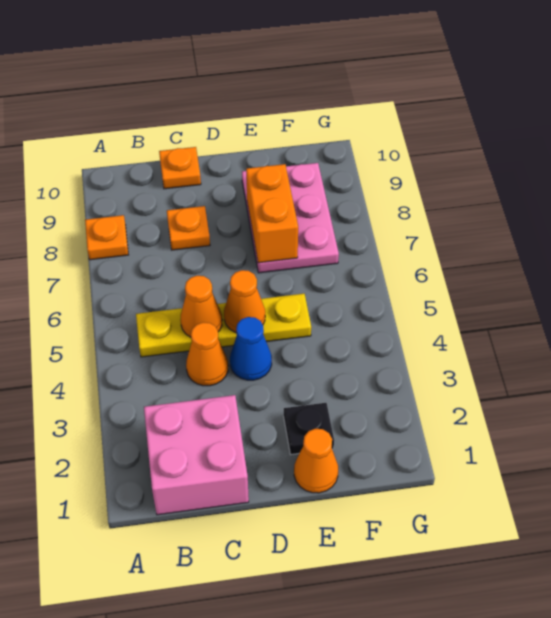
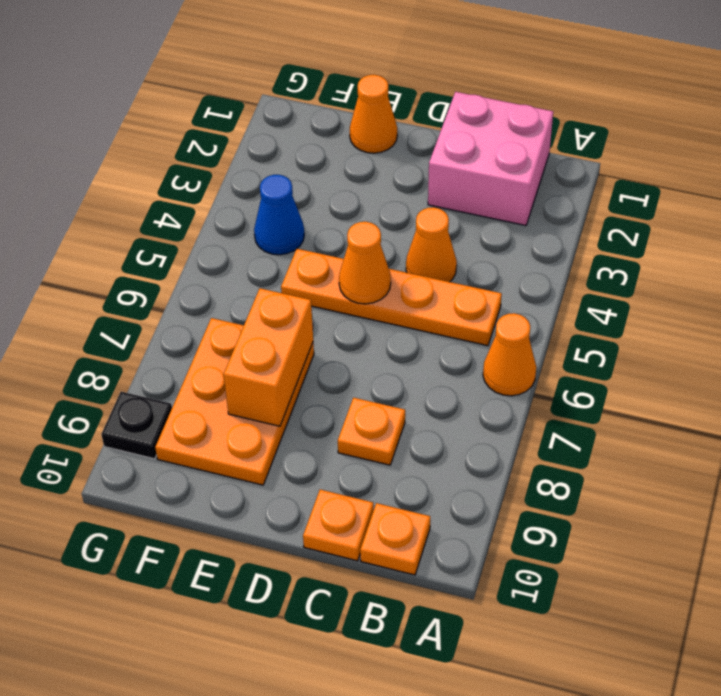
orange plate A8 level 1 -> orange plate B10 level 1
yellow plate B5:E5 level 1 -> orange plate B5:E5 level 1
orange cone C5 level 2 -> orange cone A6 level 1
blue cone D4 level 1 -> blue cone F4 level 1
black plate E2 level 1 -> black plate G9 level 1
pink plate E7:F9 level 1 -> orange plate E7:F9 level 1

